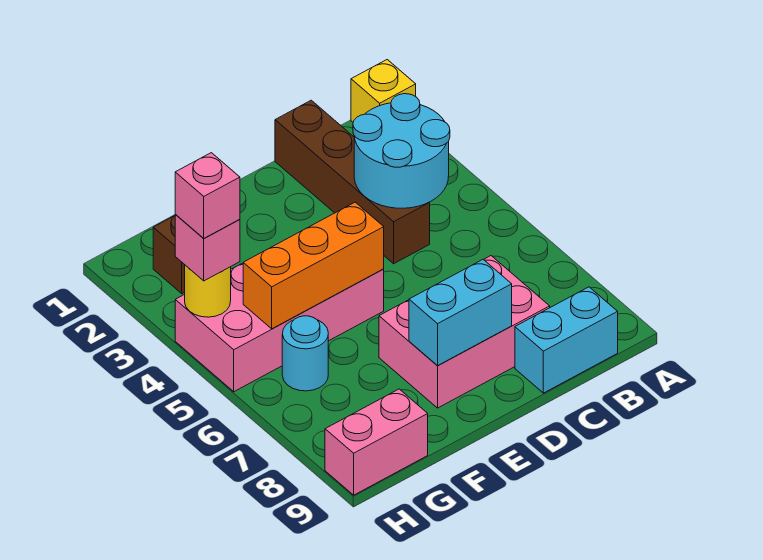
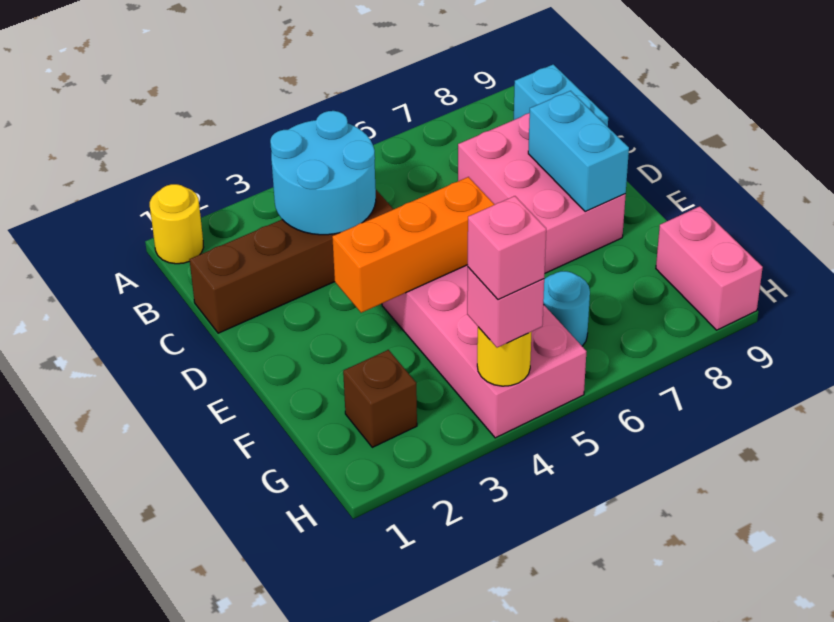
yellow brick A1 level 1 -> yellow round brick A1 level 1
orange brick E5:G5 level 2 -> orange brick E3:E5 level 2

